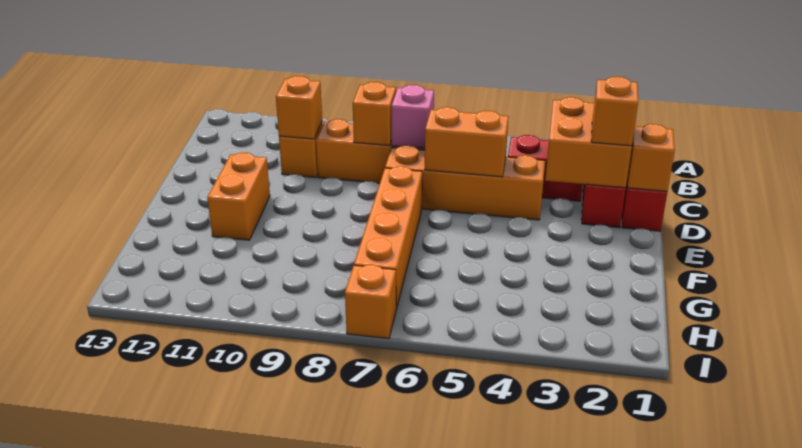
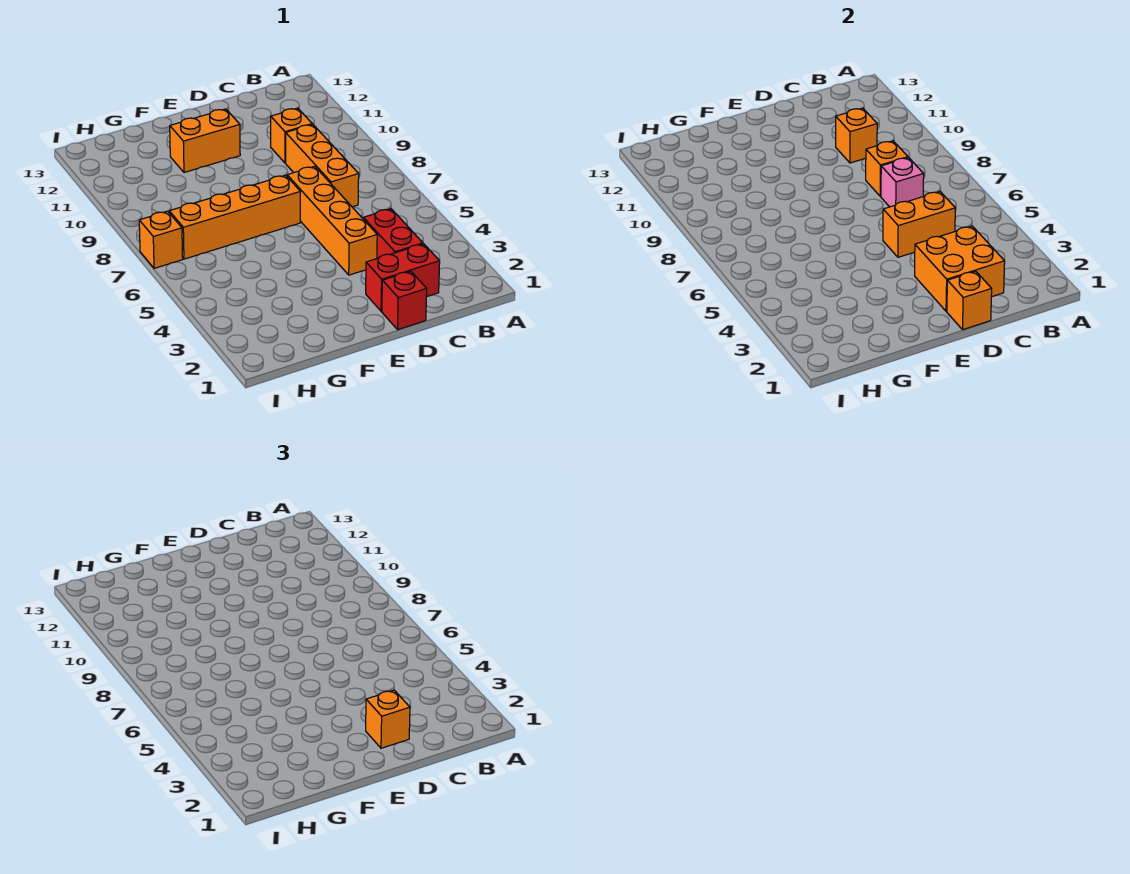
orange brick D5:D6 level 2 -> orange brick C5:D5 level 2

